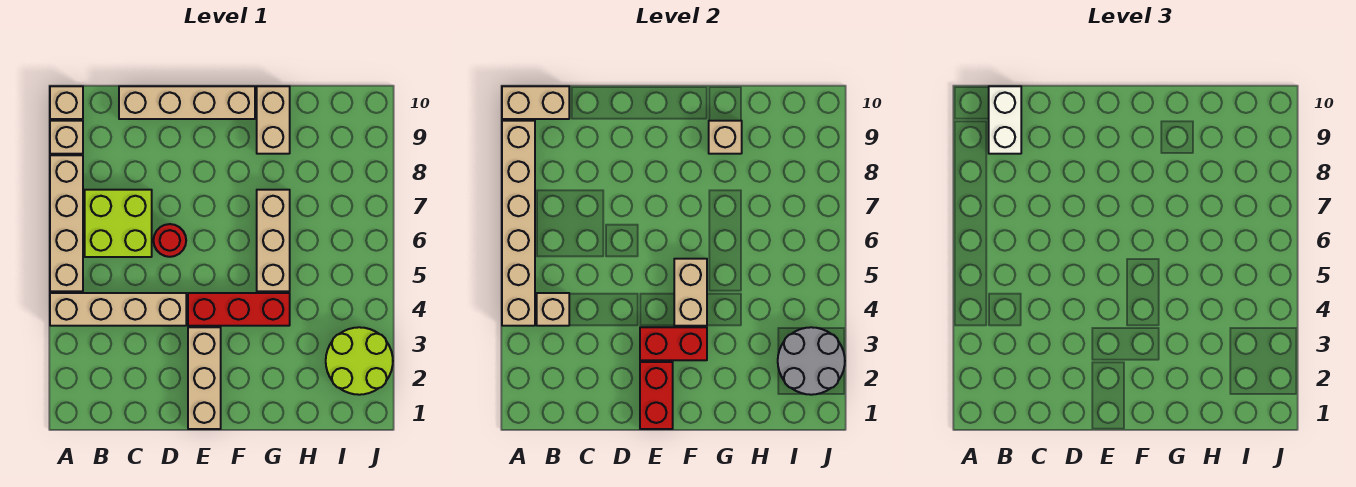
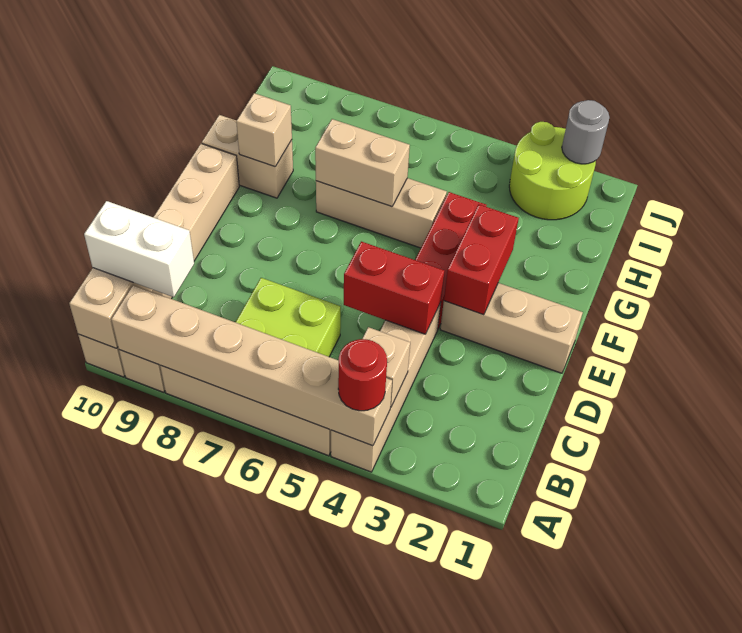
red round brick D6 level 1 -> red round brick A4 level 3
red brick E1:E2 level 2 -> red brick D4:D5 level 2
tan brick F4:F5 level 2 -> tan brick G6:G7 level 2
grey round brick I2:J3 level 2 -> grey round brick J2 level 2

